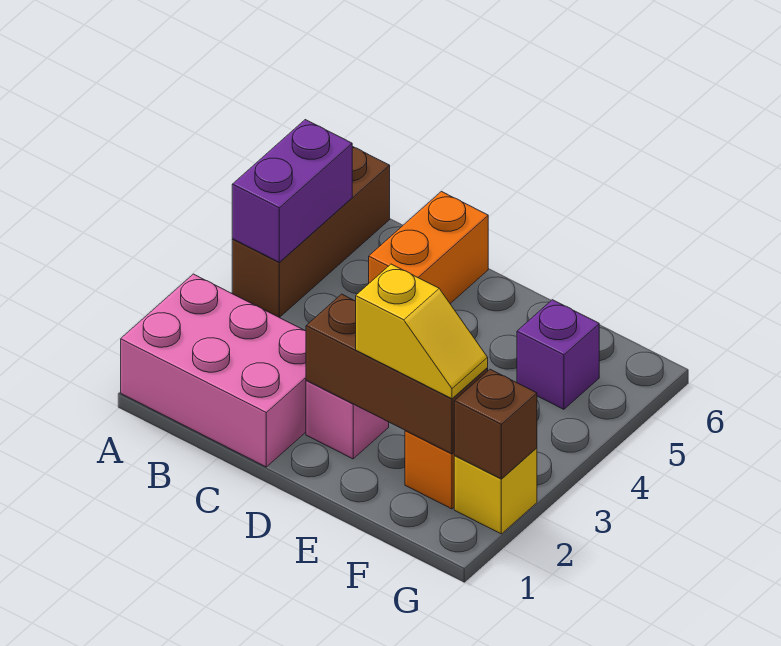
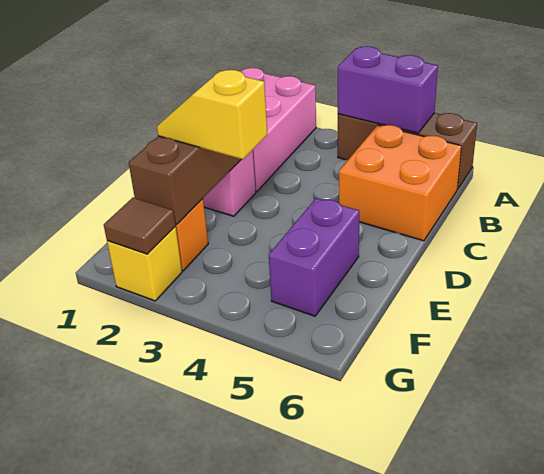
orange brick C5:C6 level 1 -> orange brick B5:C6 level 1
yellow slope E2:F2 level 3 top E -> yellow slope E2:E3 level 3 top 3
purple brick F5 level 1 -> purple brick E5:F5 level 1
brown brick G2 level 2 -> brown tile G2 level 2

